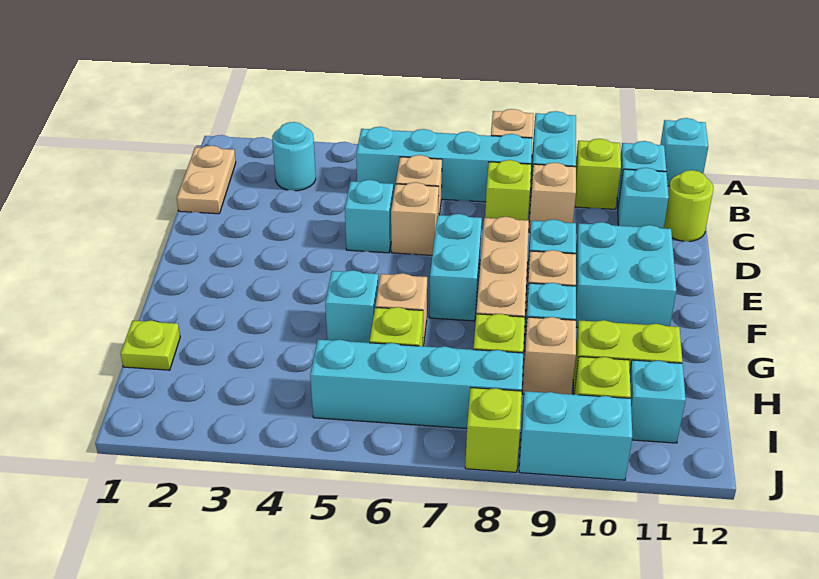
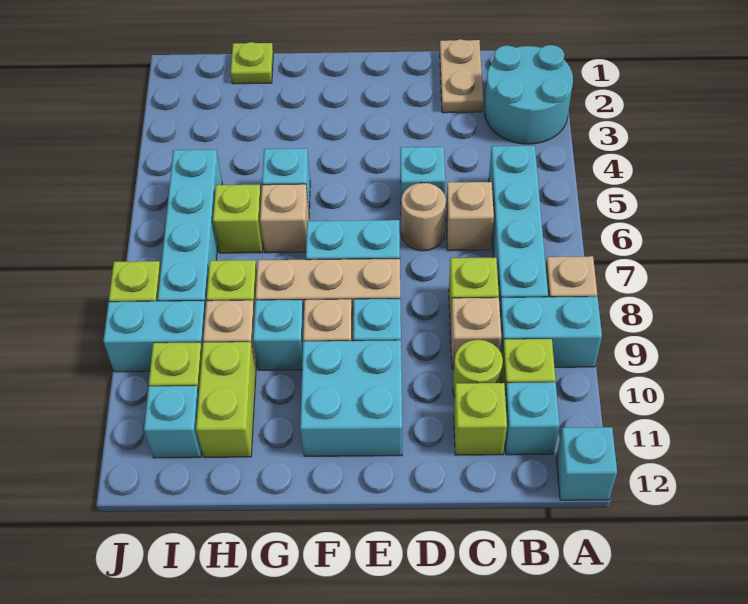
tan plate B1:C1 level 1 -> tan plate C1:C2 level 1
cyan round brick B3 level 1 -> cyan round brick A2:B3 level 1
cyan brick C11 level 1 -> lime brick C11 level 1
lime round brick C12 level 1 -> lime round brick C10 level 1
tan brick D6 level 1 -> tan round brick D6 level 1
cyan brick J9:J10 level 1 -> cyan brick I9:J9 level 1

